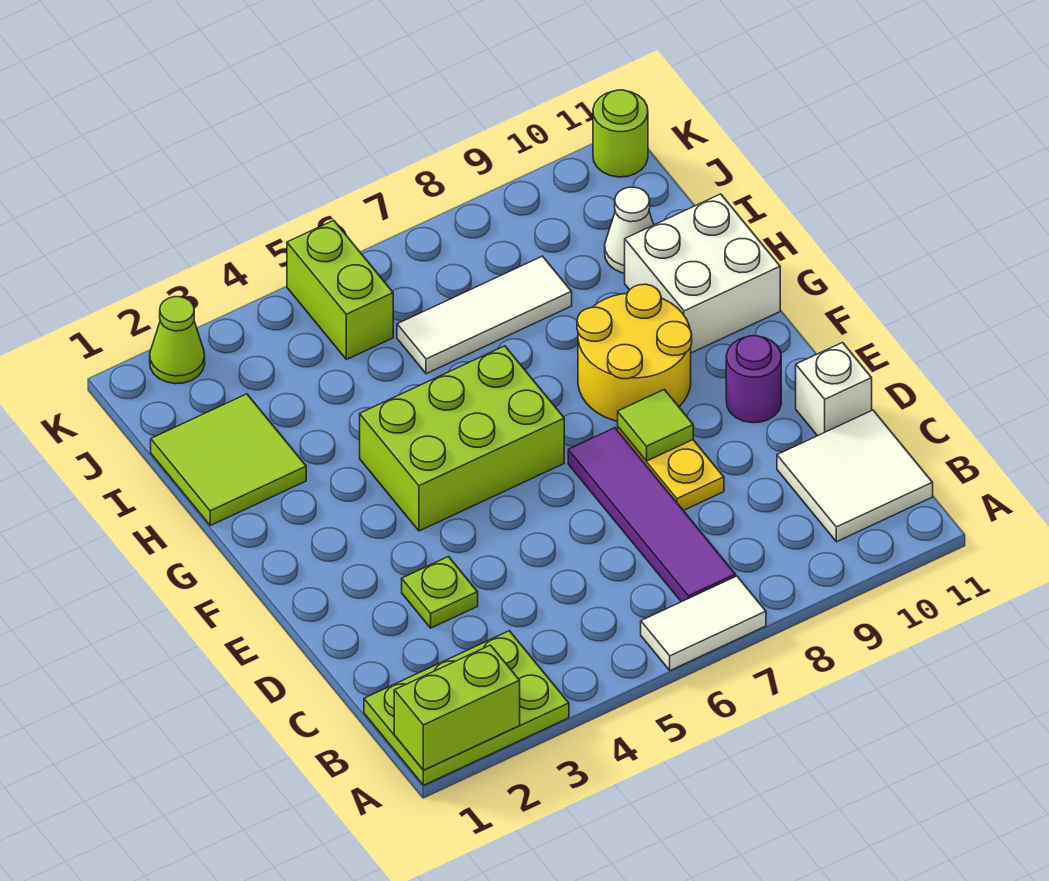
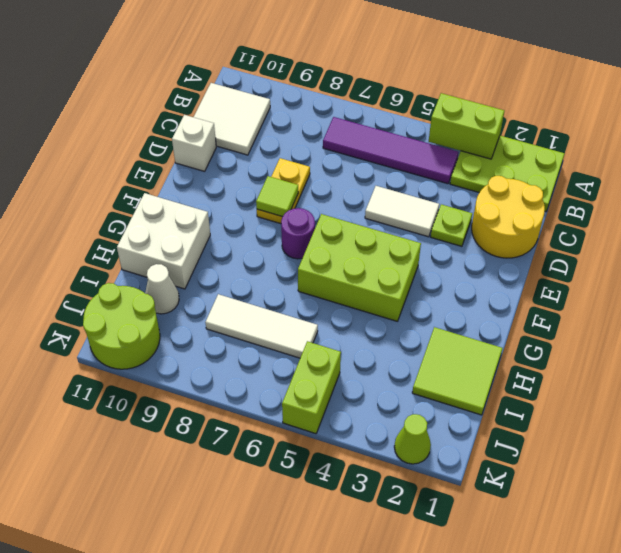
lime brick A1:A2 level 2 -> lime brick A3:A4 level 2
white tile A6:A7 level 1 -> white tile D4:D5 level 1
purple tile B7:E7 level 1 -> purple tile B4:B7 level 1
purple round brick E10 level 1 -> purple round brick F7 level 1
yellow round brick F8:G9 level 1 -> yellow round brick C1:D2 level 1
lime round brick K11 level 1 -> lime round brick J10:K11 level 1

